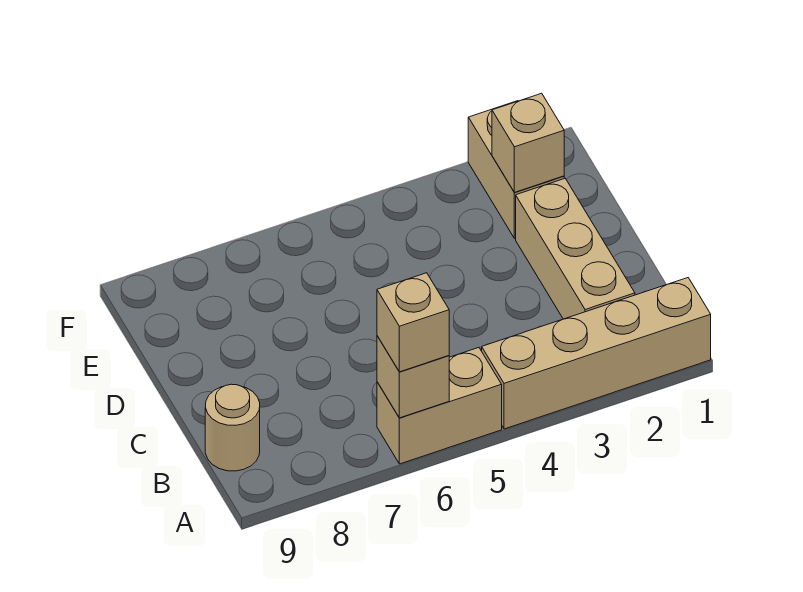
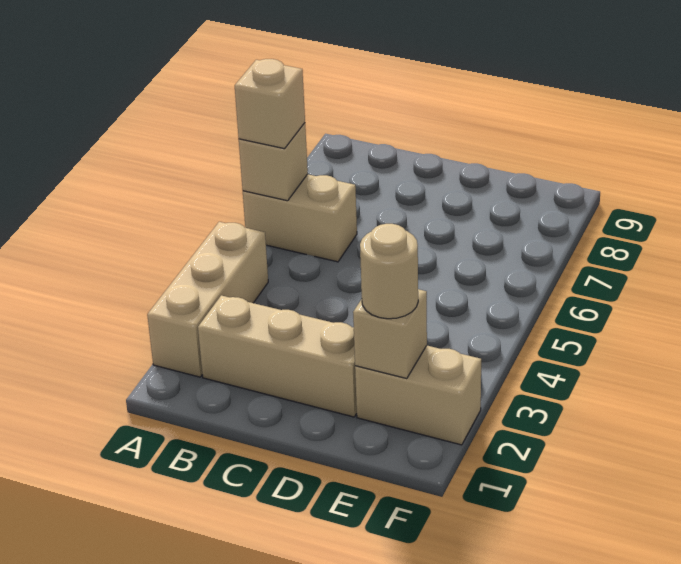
tan brick A1:A4 level 1 -> tan brick A2:A4 level 1
tan brick A5:A6 level 1 -> tan brick A6:B6 level 1
tan round brick B9 level 1 -> tan round brick E2 level 3

